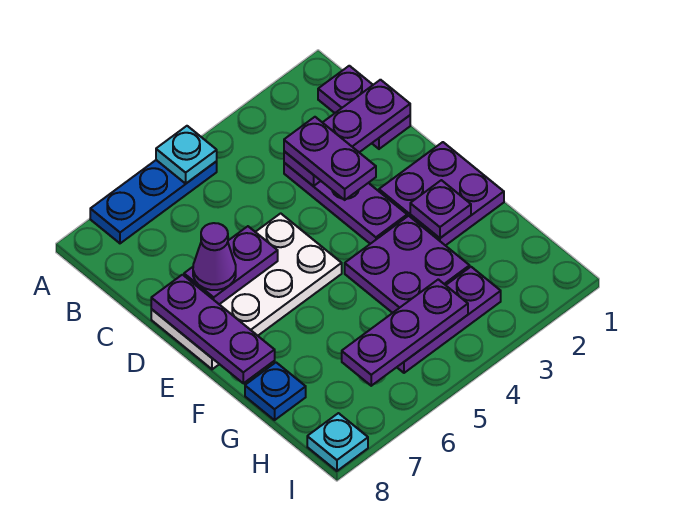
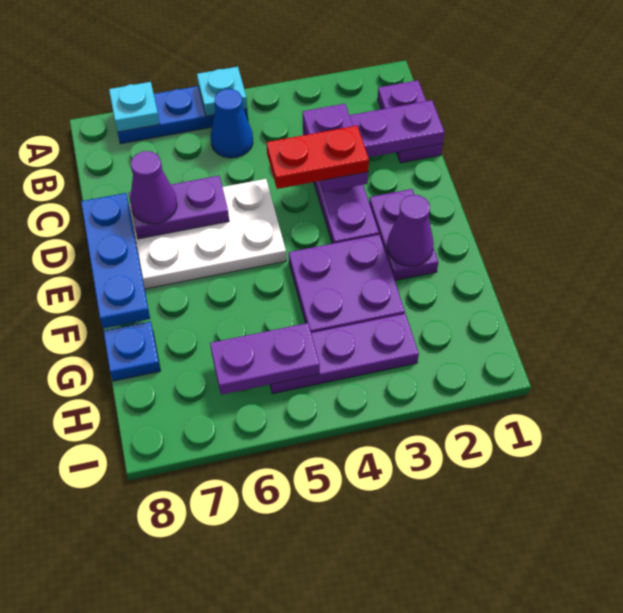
none -> blue cone B5 level 1
none -> red plate D3:D4 level 4
purple plate D8:F8 level 2 -> blue plate D8:F8 level 2
purple plate E1:F2 level 1 -> purple plate E2:F2 level 1
purple plate F2 level 2 -> purple cone F2 level 2
purple plate H4:H6 level 2 -> purple plate H5:H6 level 2
cyan plate I8 level 1 -> cyan plate A7 level 2

